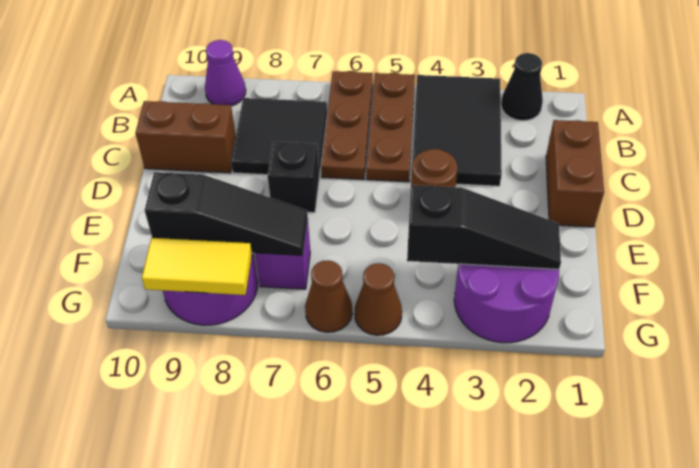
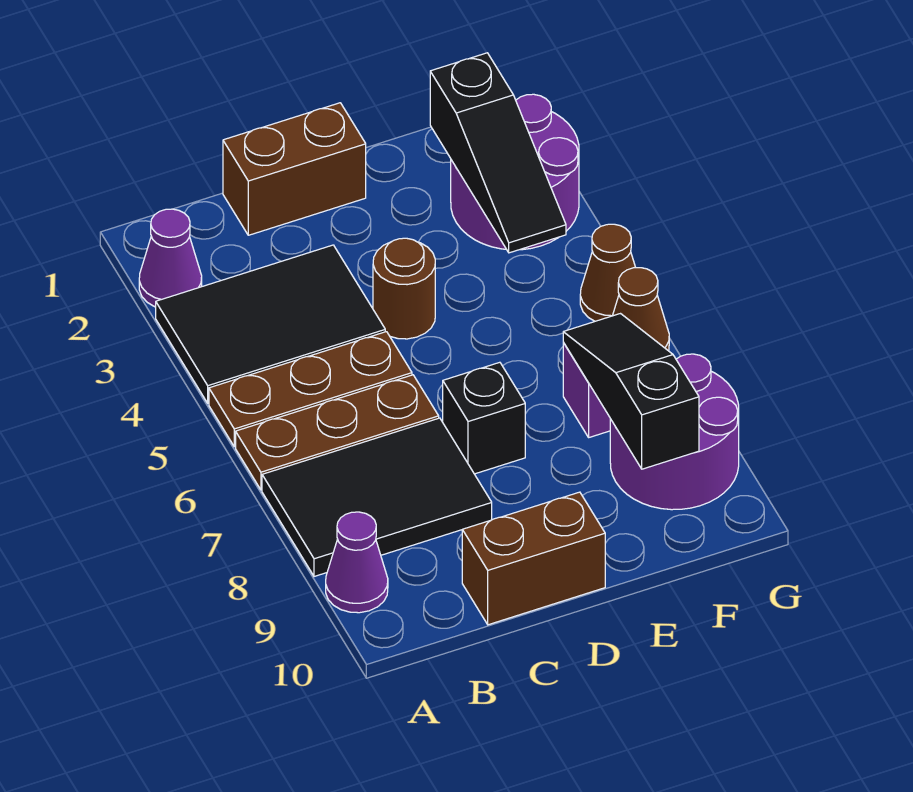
black cone A2 level 1 -> purple cone A2 level 1
black tile B7:C8 level 1 -> black tile A7:C8 level 1
brown brick C9:C10 level 1 -> brown brick C10:D10 level 1
black slope F2:F4 level 2 top 4 -> black slope F2:F4 level 2 top 2
yellow tile G8:G9 level 2 -> none

